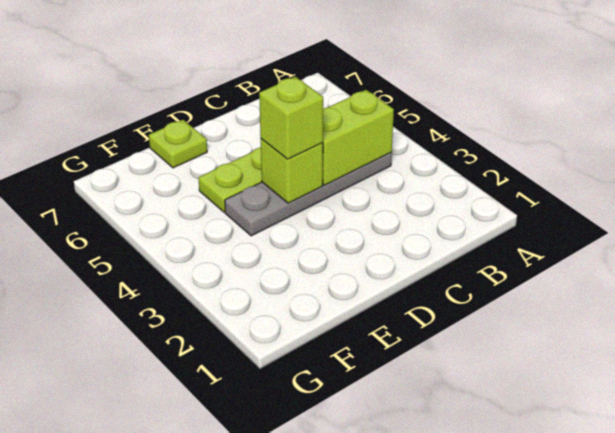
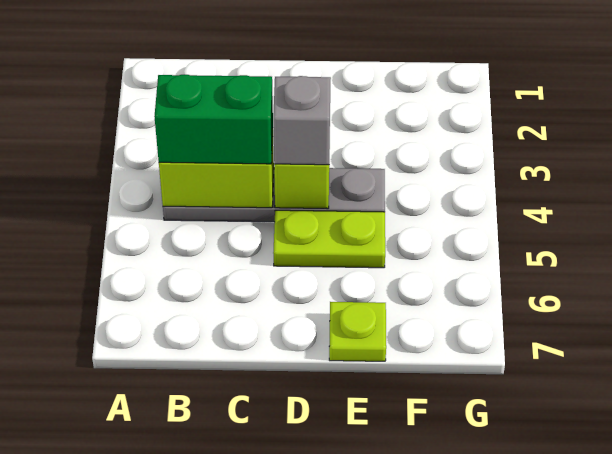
none -> green brick B4:C4 level 3
lime brick D4 level 3 -> grey brick D4 level 3

